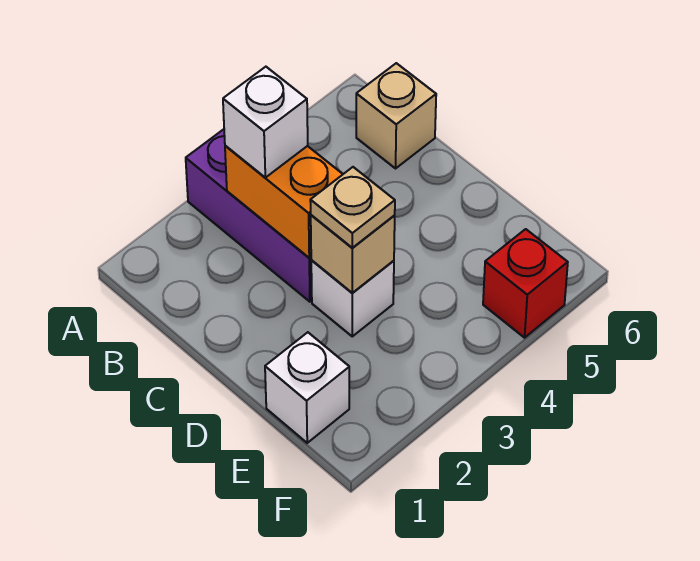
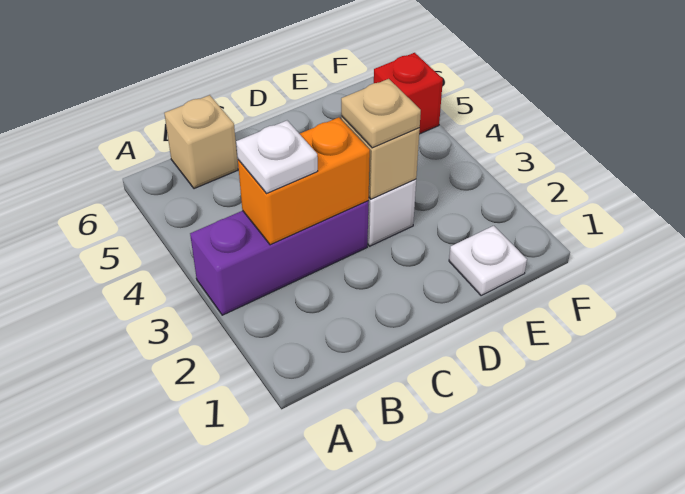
white brick B3 level 3 -> white plate B3 level 3
white brick E1 level 1 -> white plate E1 level 1

